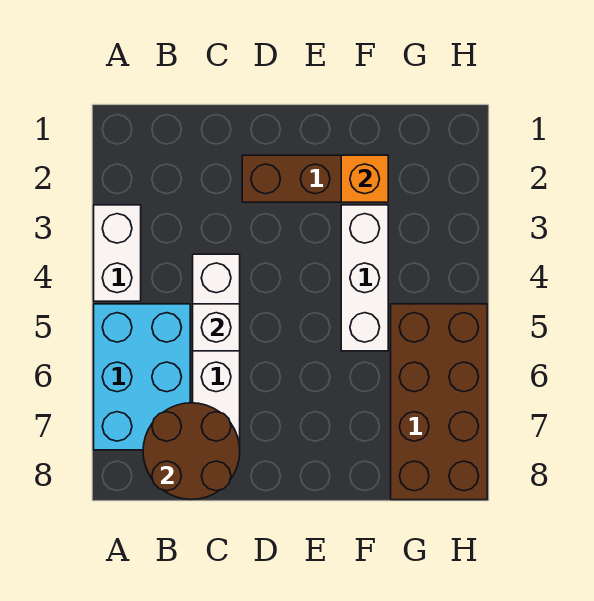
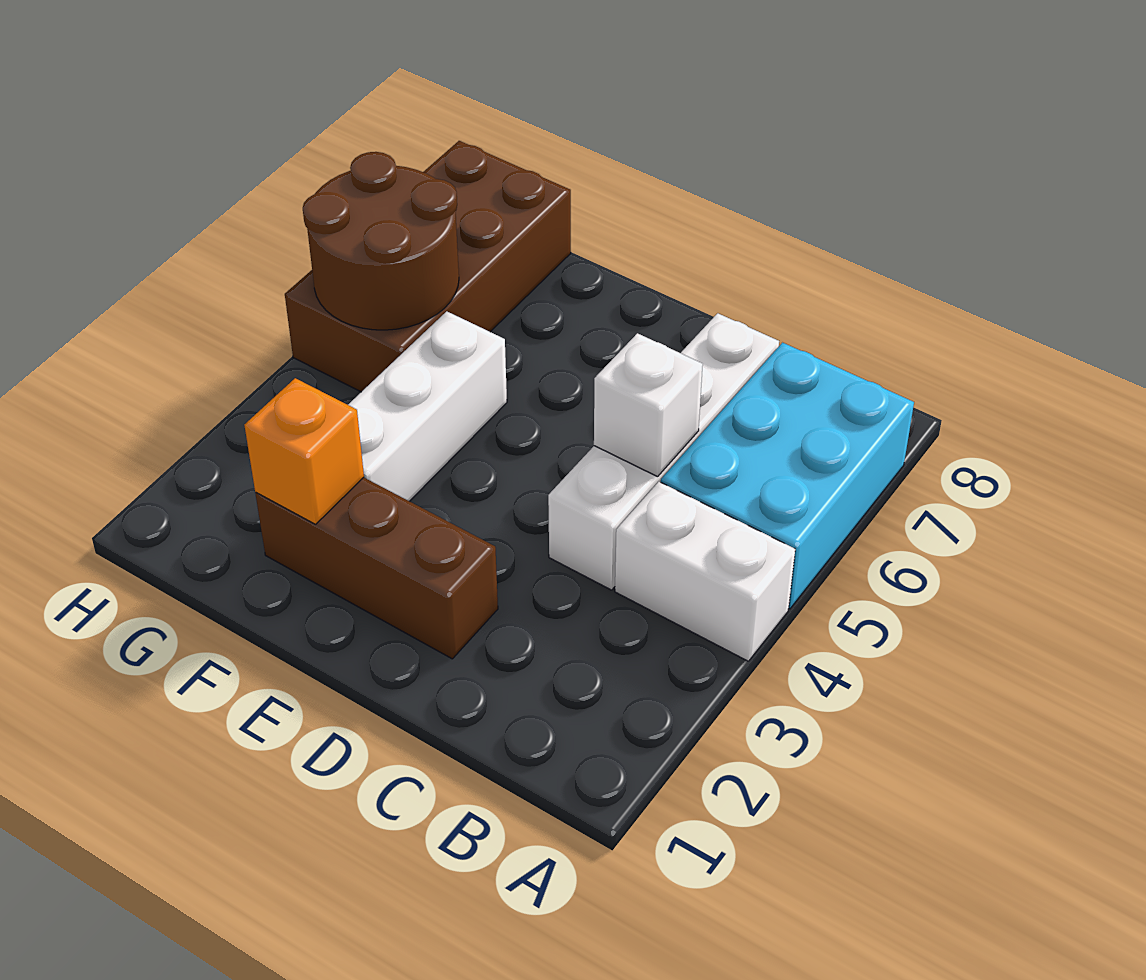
white brick A3:A4 level 1 -> white brick A4:B4 level 1
brown round brick B7:C8 level 2 -> brown round brick G5:H6 level 2

